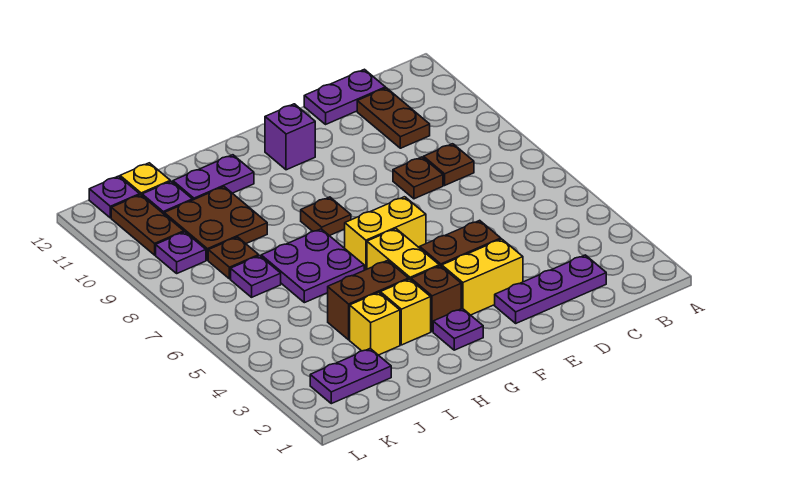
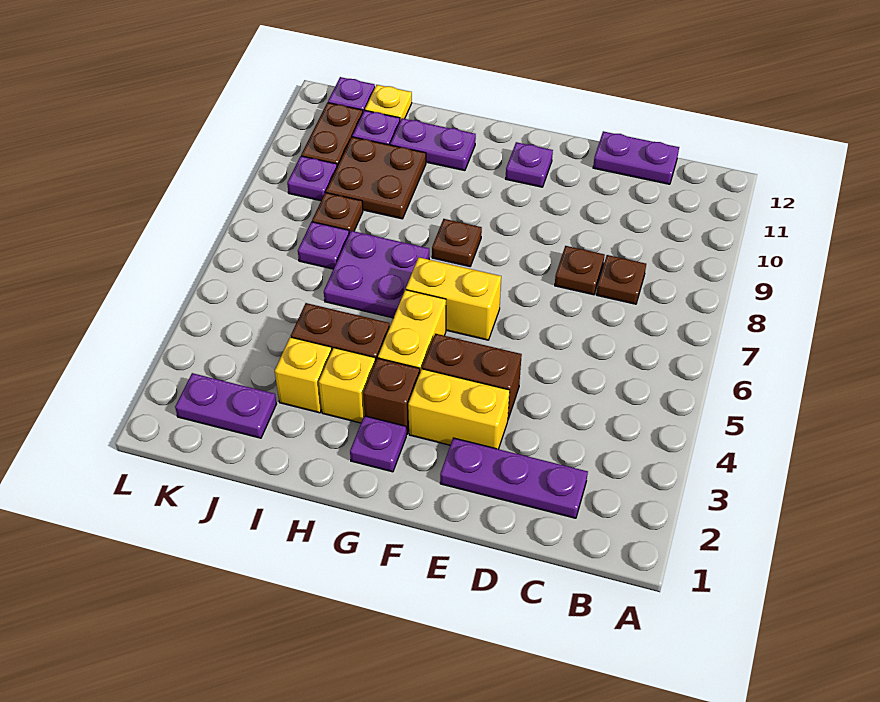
brown plate C10:C11 level 1 -> none
purple brick F11 level 1 -> purple plate F11 level 1

